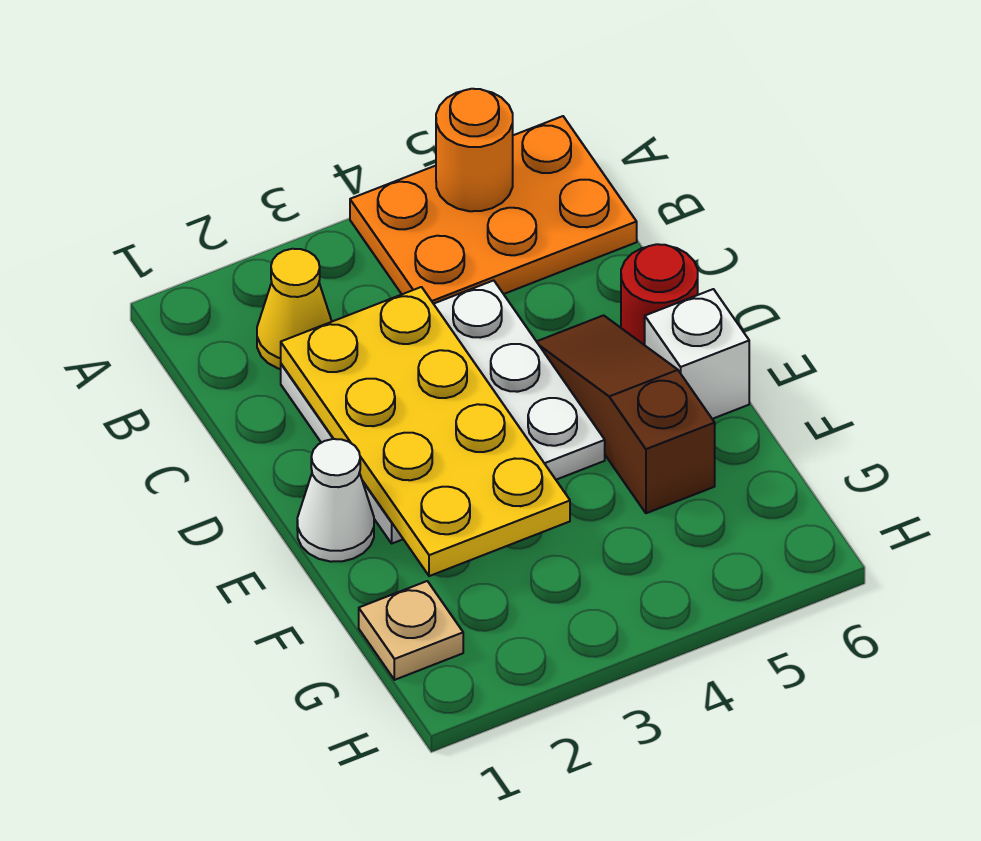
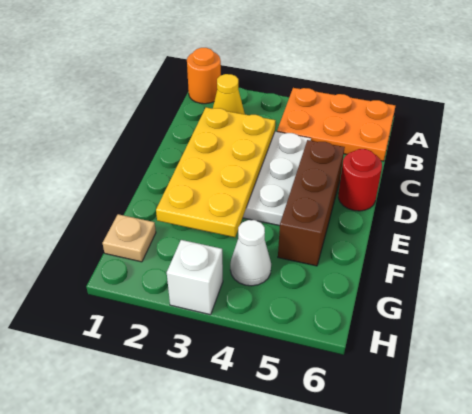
orange round brick A5 level 2 -> orange round brick A1 level 1
brown slope D5:F5 level 1 top F -> brown brick D5:F5 level 1
white cone E1 level 1 -> white cone G4 level 1
white brick E6 level 1 -> white brick H3 level 1

